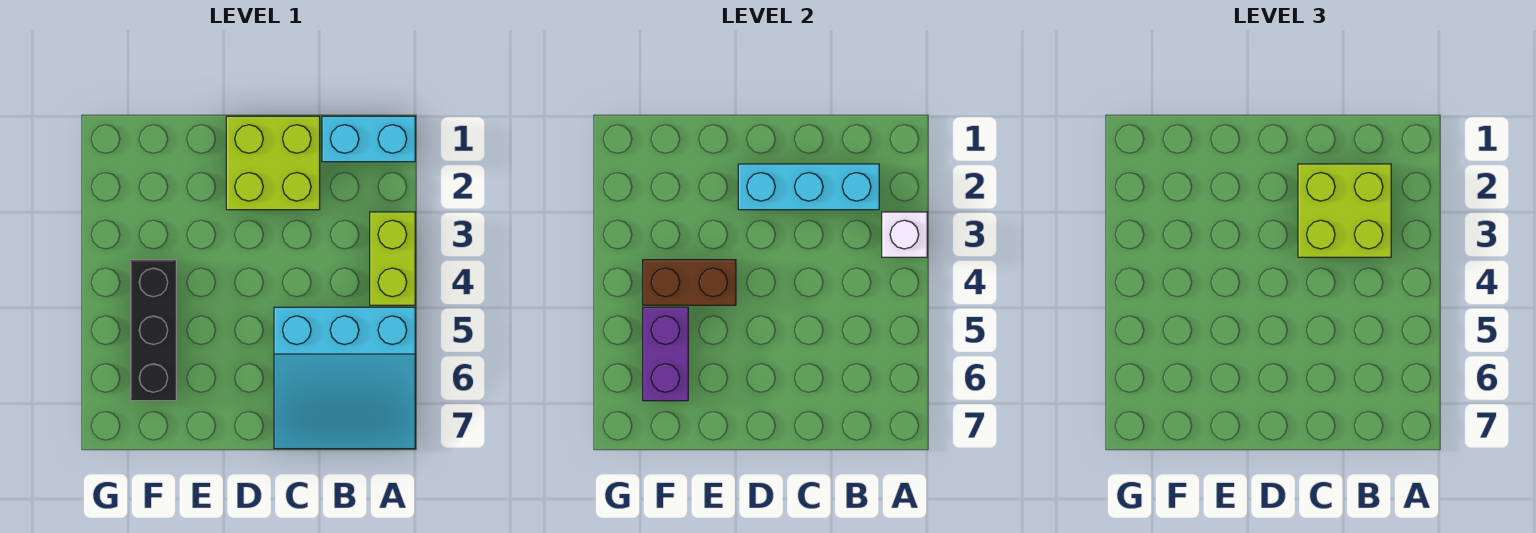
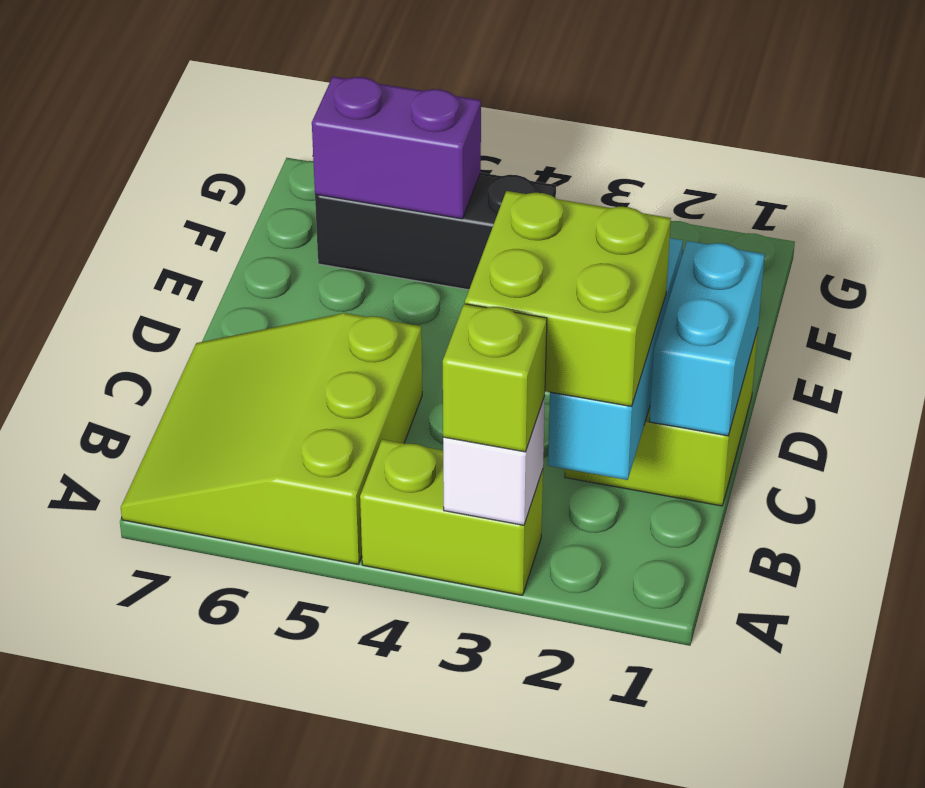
cyan brick A1:B1 level 1 -> cyan brick C1:D1 level 2
none -> lime brick A3 level 3
cyan slope A5:C7 level 1 top 5 -> lime slope A5:C7 level 1 top 5
brown brick E4:F4 level 2 -> none

